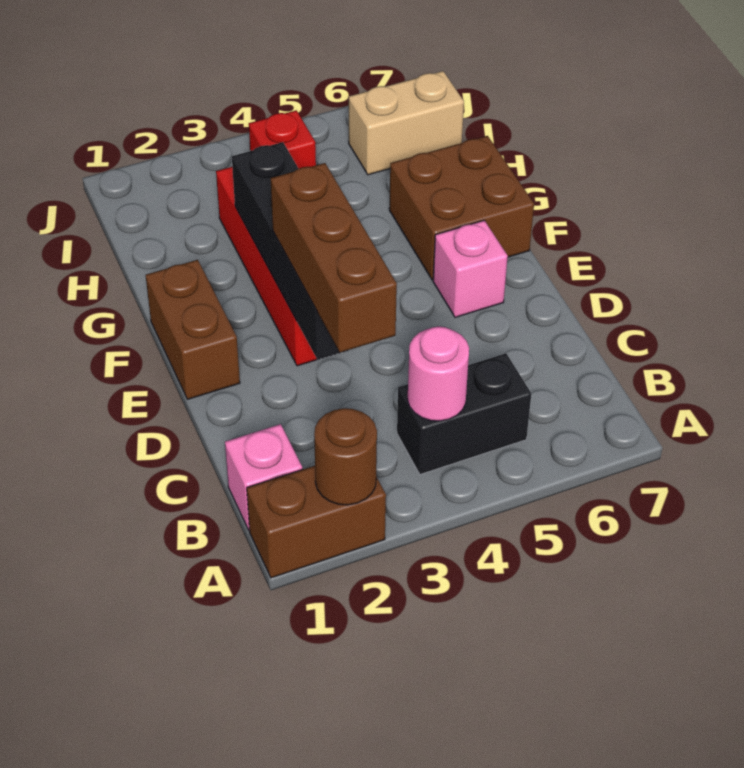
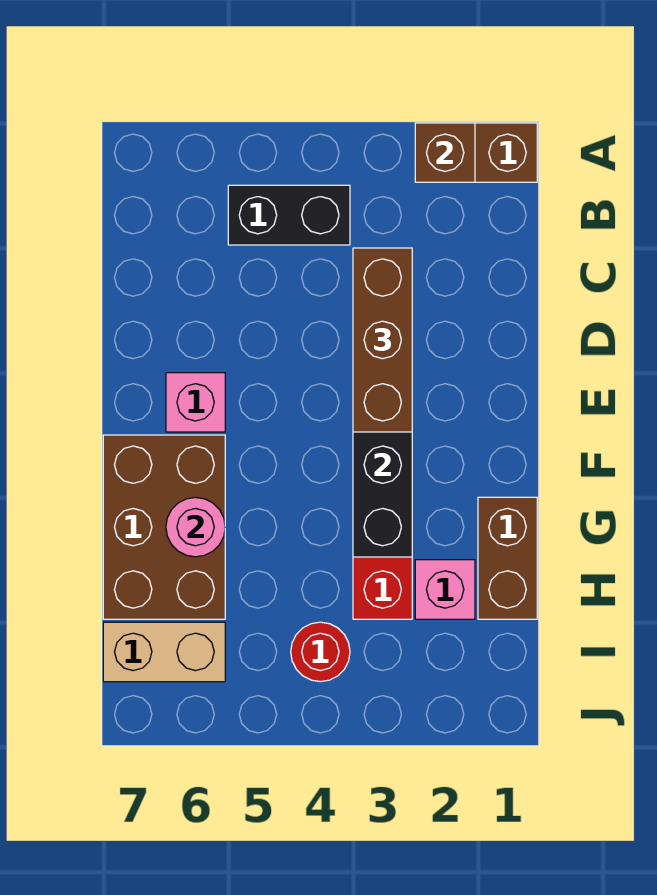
brown round brick A2 level 2 -> brown brick A2 level 2
pink brick B1 level 1 -> pink brick H2 level 1
pink round brick B4 level 2 -> pink round brick G6 level 2
brown brick E1:F1 level 1 -> brown brick G1:H1 level 1
brown brick F6:G7 level 1 -> brown brick F6:H7 level 1
red brick I4 level 1 -> red round brick I4 level 1

